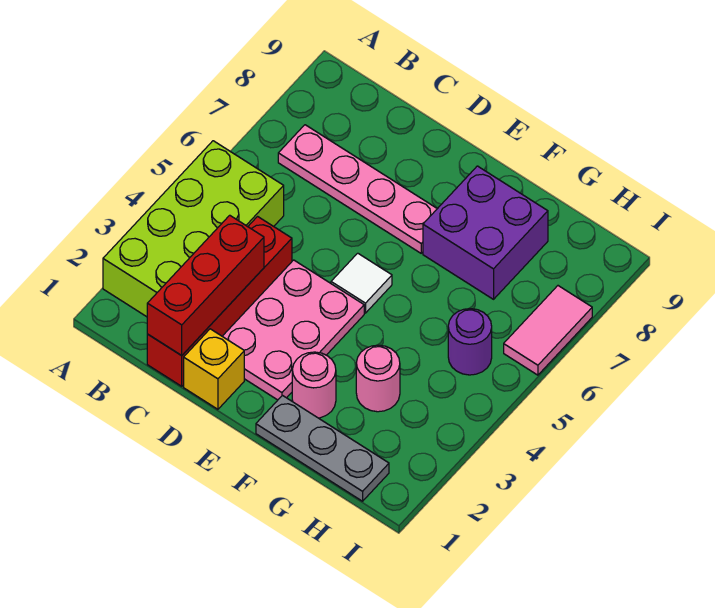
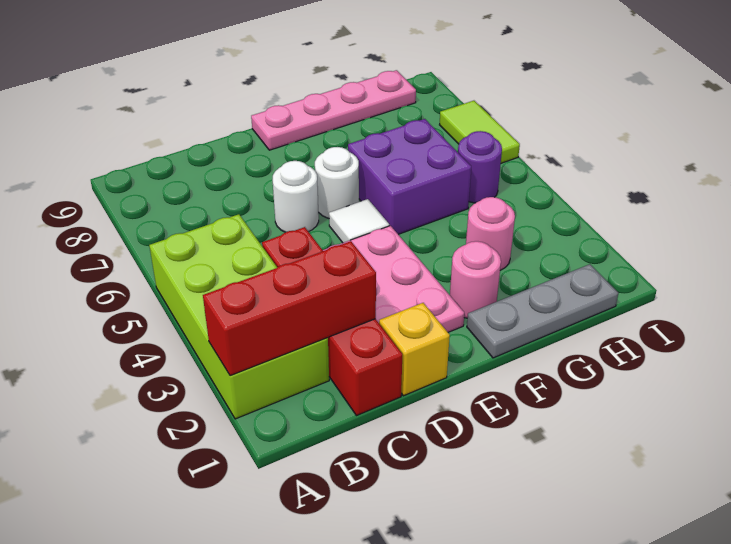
pink plate B7:E7 level 1 -> pink plate E9:H9 level 1
red brick C1:C3 level 2 -> red brick A2:C2 level 2
none -> white round brick D6 level 1
none -> white round brick E6 level 1
purple brick F7:G8 level 1 -> purple brick F5:G6 level 1
pink tile I6:I7 level 1 -> lime tile I6:I7 level 1

